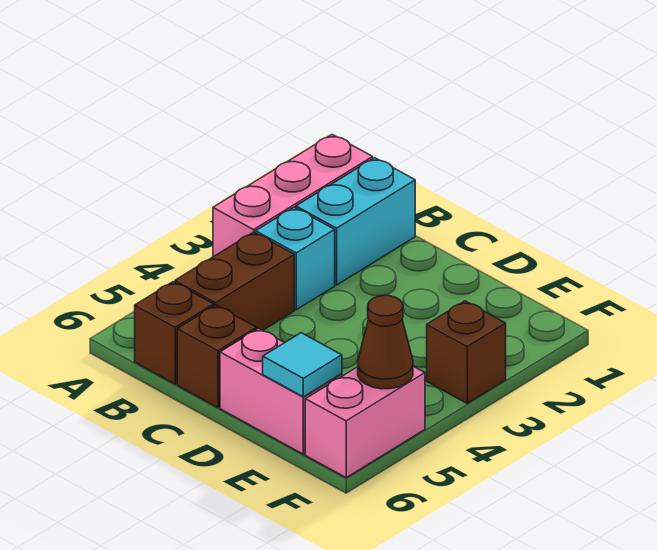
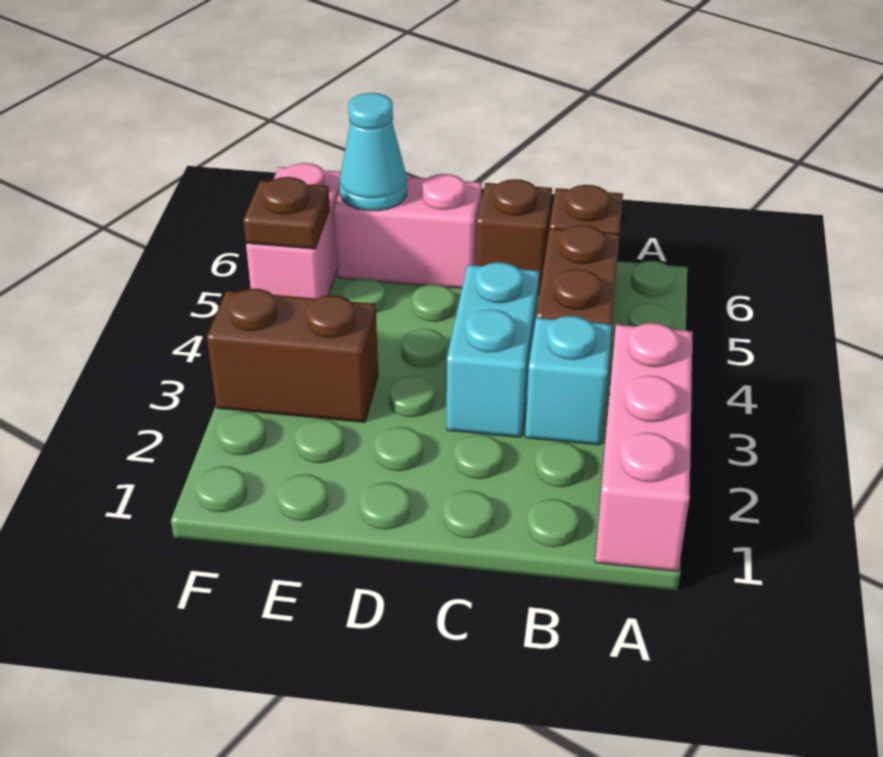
cyan brick B1:B2 level 1 -> cyan brick C3:C4 level 1
cyan tile E6 level 2 -> cyan cone E6 level 2
brown brick F3 level 1 -> brown brick E3:F3 level 1
brown cone F5 level 2 -> brown plate F5 level 2

